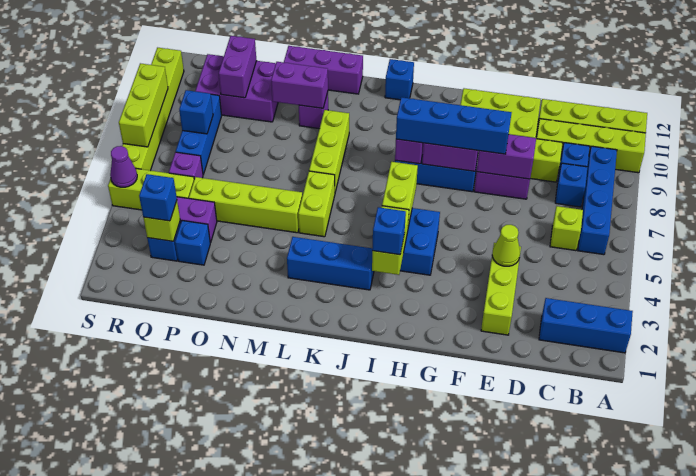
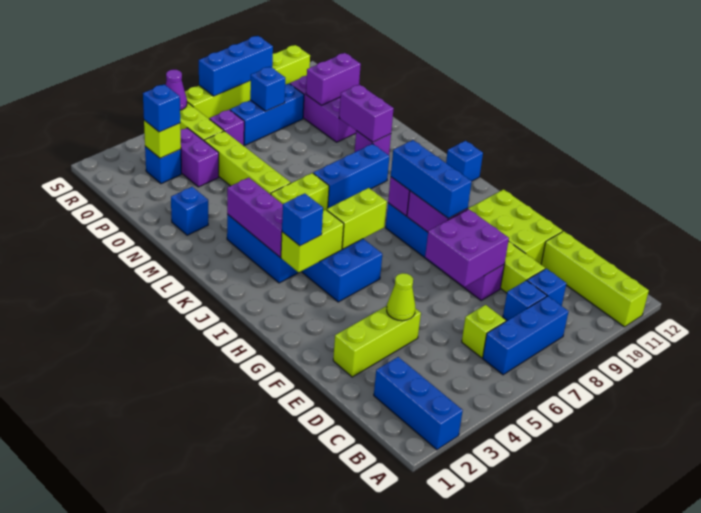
lime brick A10:D10 level 1 -> none
blue brick B6:B9 level 1 -> blue brick B6:B8 level 1
purple brick E8:F8 level 2 -> purple brick E7:F8 level 2
blue brick F8:I8 level 3 -> blue brick G8:I8 level 3
lime brick L7:L9 level 1 -> blue brick L7:L9 level 1
purple brick L12:N12 level 1 -> purple brick J3:L3 level 2
blue brick P3 level 1 -> blue brick N2 level 1
lime brick S7:S9 level 2 -> blue brick S7:S9 level 2

